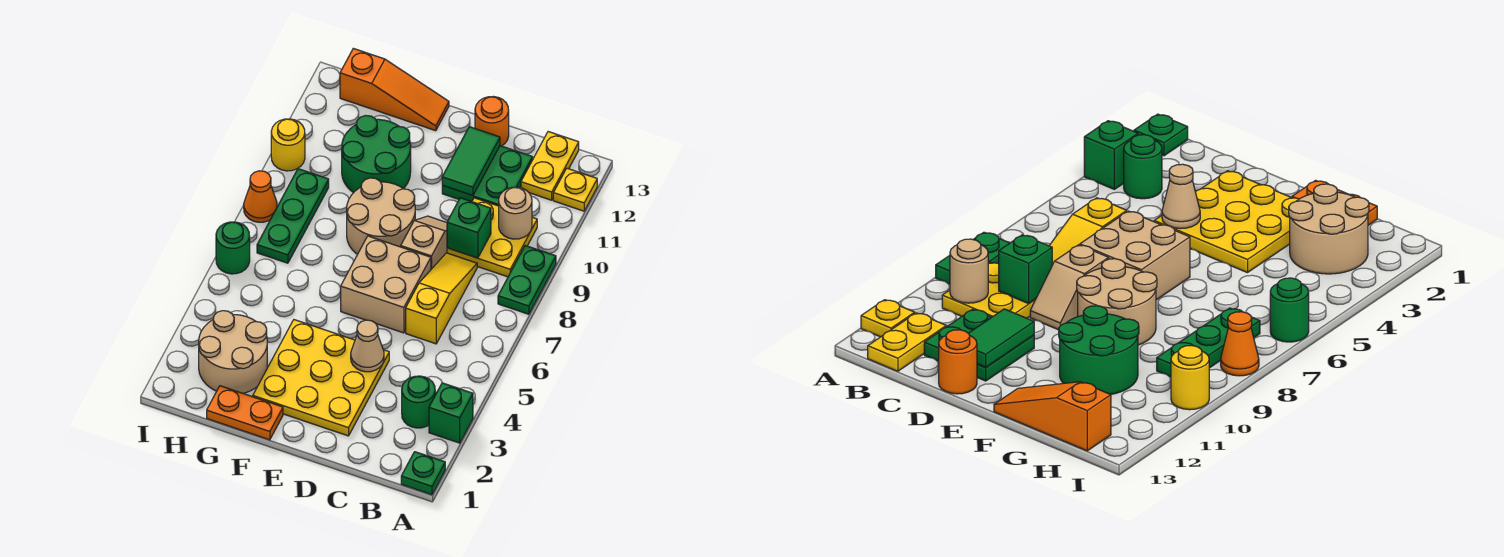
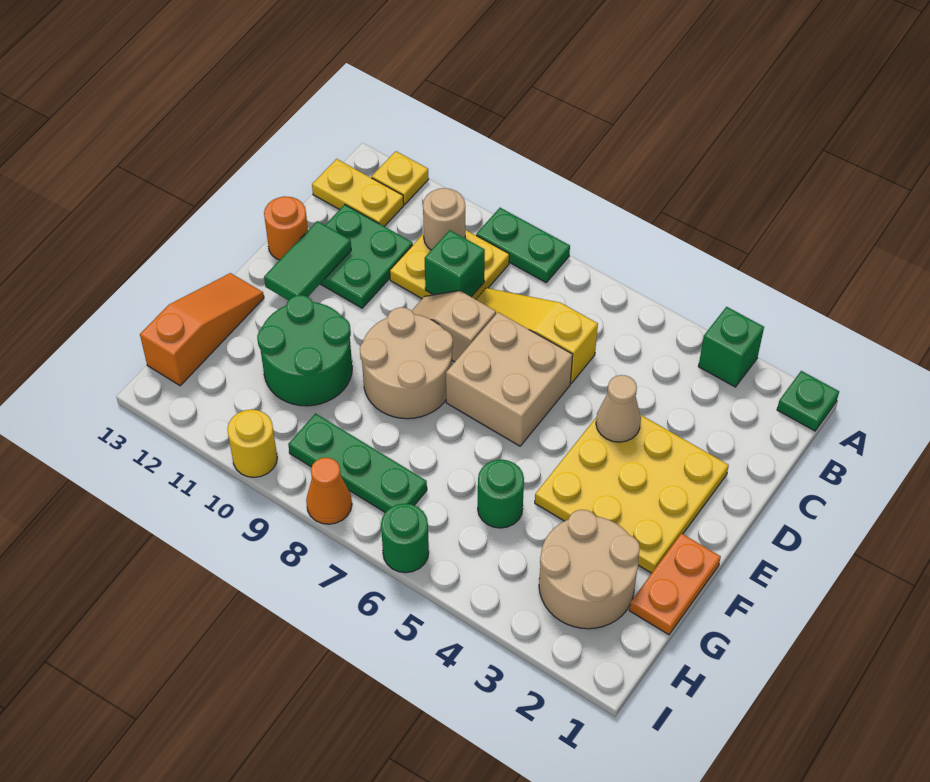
green round brick B3 level 1 -> green round brick G5 level 1
green tile D11:D12 level 2 -> green tile D12:E12 level 2

